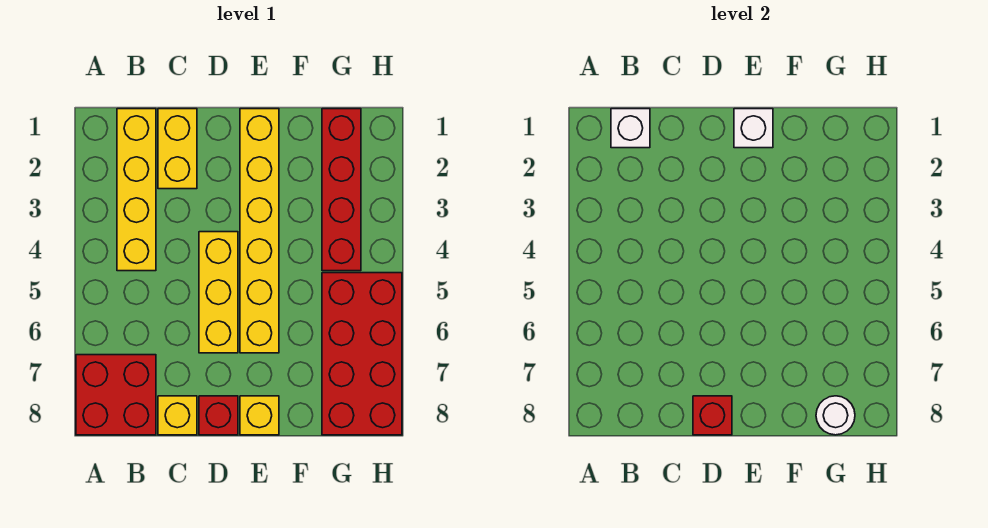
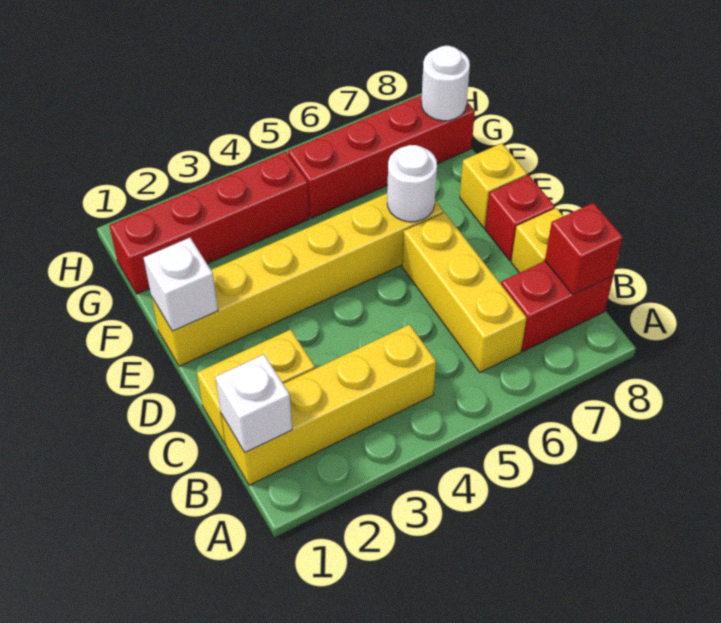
red brick A7:B8 level 1 -> red brick B7:B8 level 1
yellow brick D4:D6 level 1 -> yellow brick B6:D6 level 1
red brick D8 level 2 -> red brick B8 level 2
none -> white round brick E6 level 2
red brick G5:H8 level 1 -> red brick G5:G8 level 1

